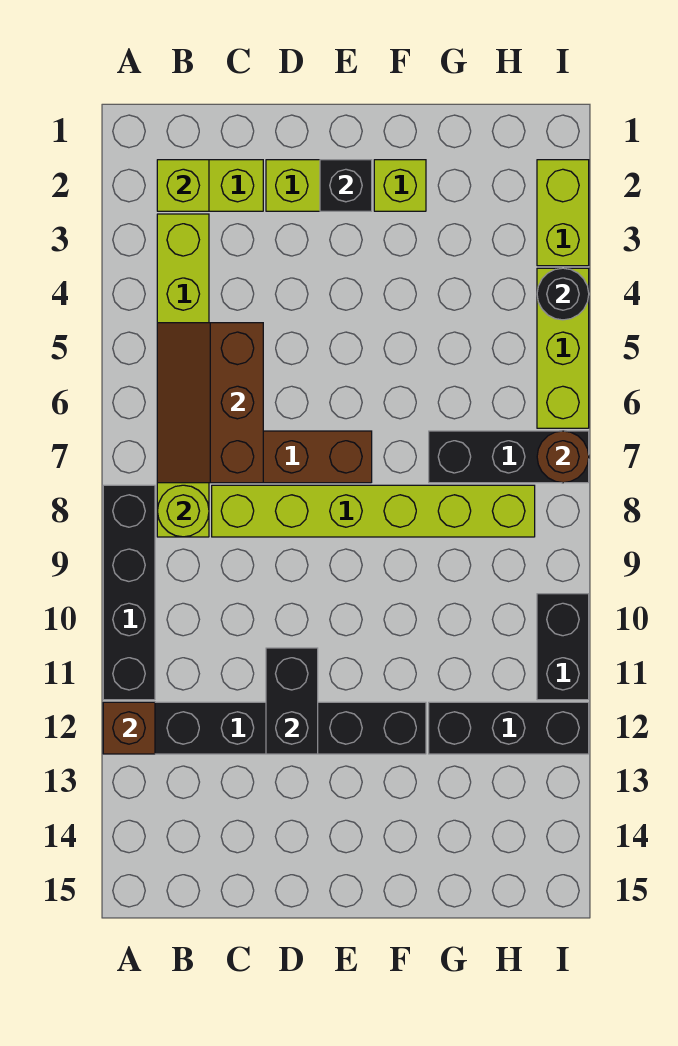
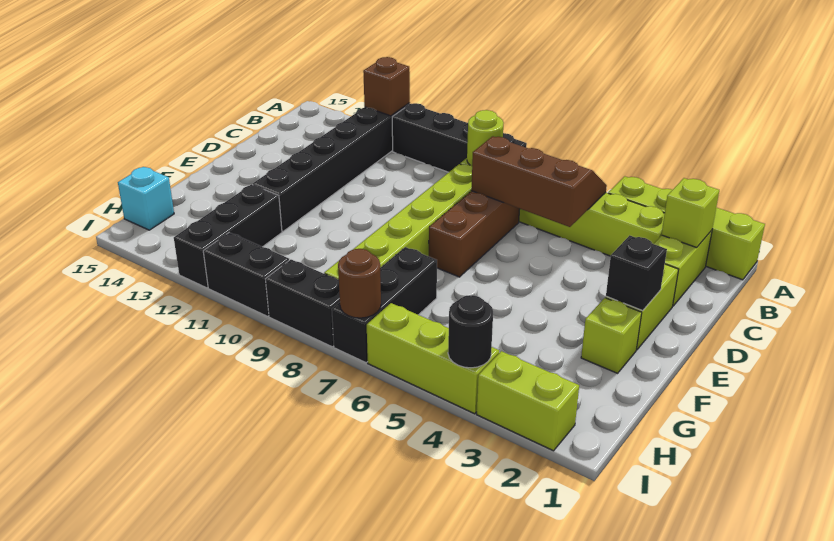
none -> lime brick A1:A4 level 1
black brick D11:D12 level 2 -> black brick I8:I9 level 1
none -> cyan brick H15 level 1

